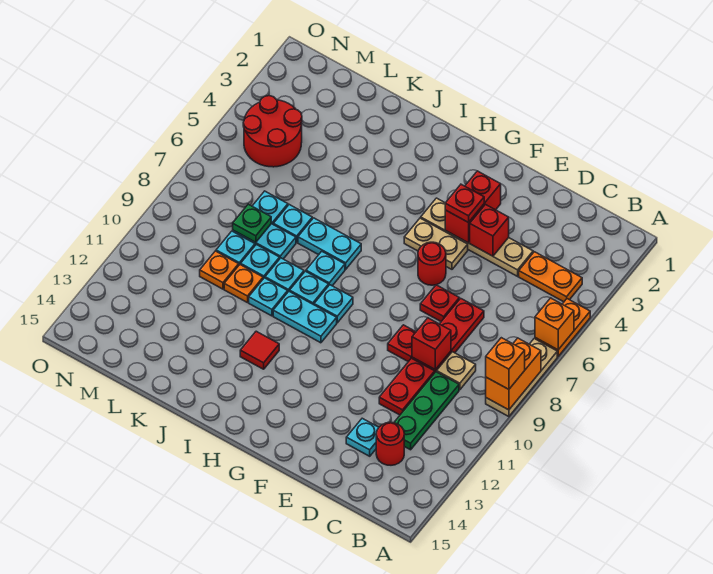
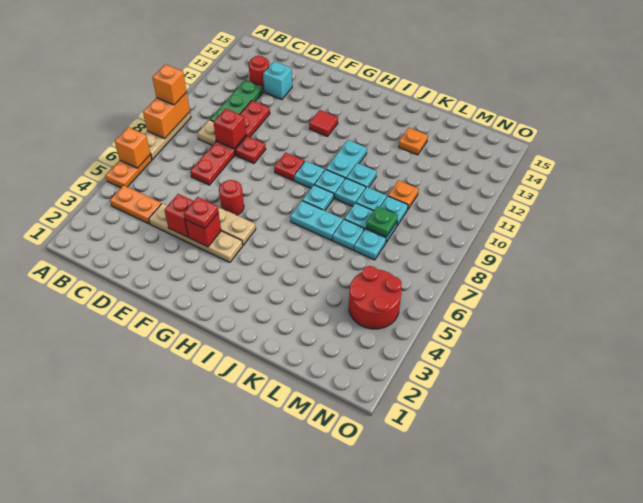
cyan plate D13 level 1 -> cyan brick D13 level 1
red plate E7 level 1 -> red plate G9 level 1
red brick F3:F4 level 2 -> red brick F4 level 2
cyan plate H10:I10 level 1 -> cyan plate I10:I11 level 1
red tile I12 level 1 -> red tile G12 level 1
orange plate K10 level 1 -> orange plate K13 level 1

